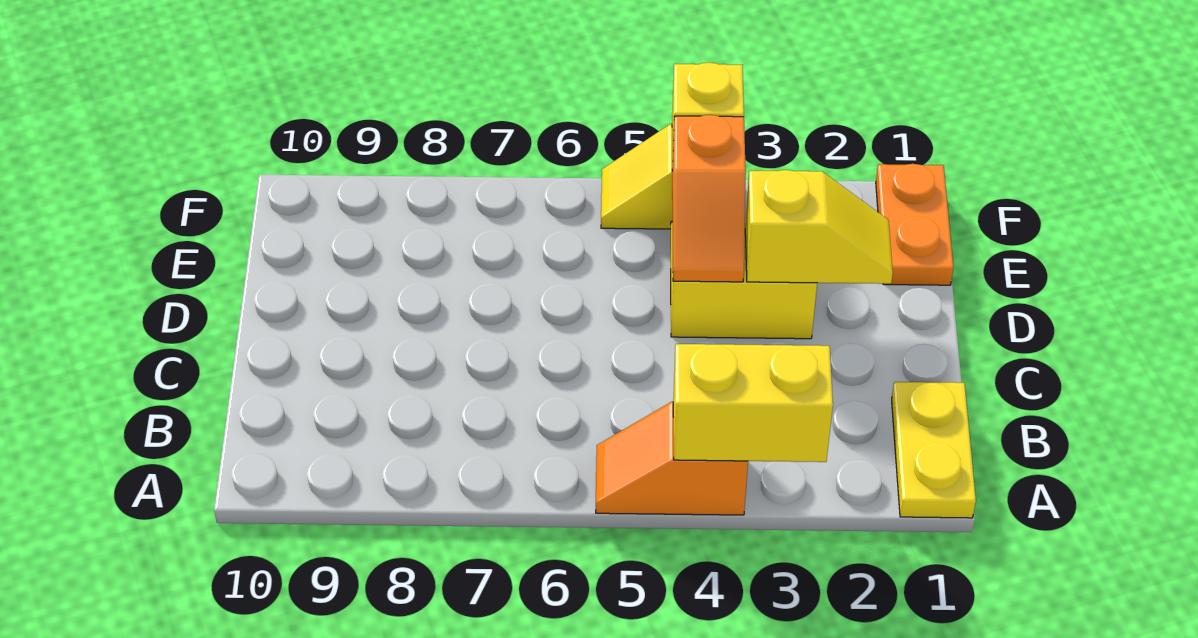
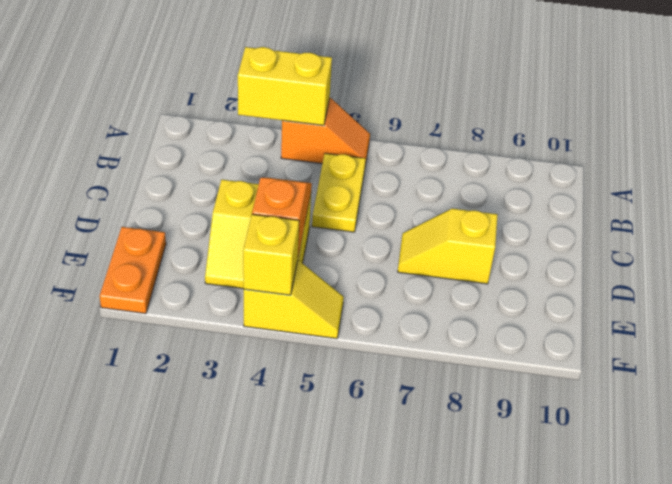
yellow plate A1:B1 level 1 -> yellow plate B5:C5 level 1
yellow slope D2:D3 level 2 top 3 -> yellow slope D7:D8 level 1 top 8

